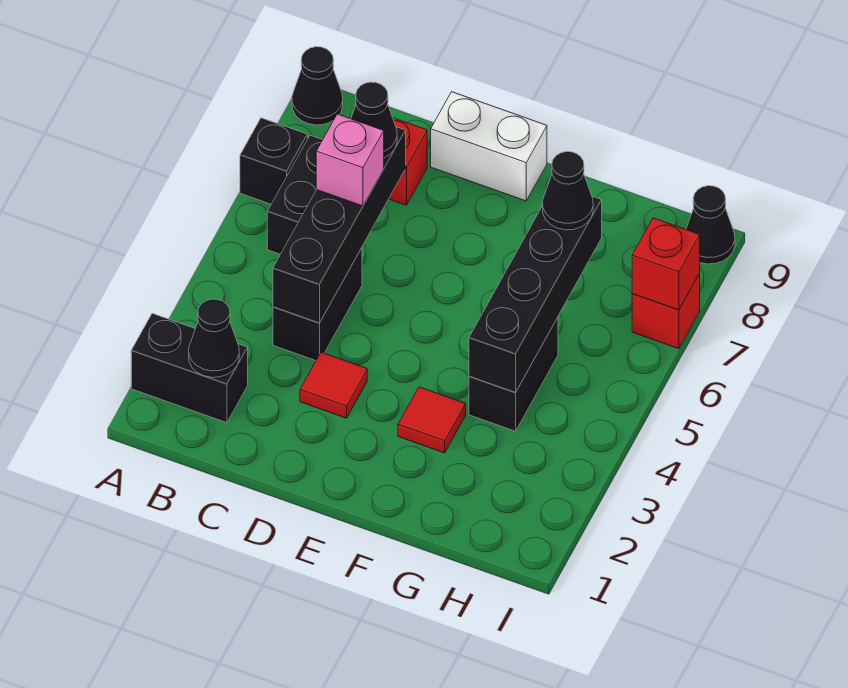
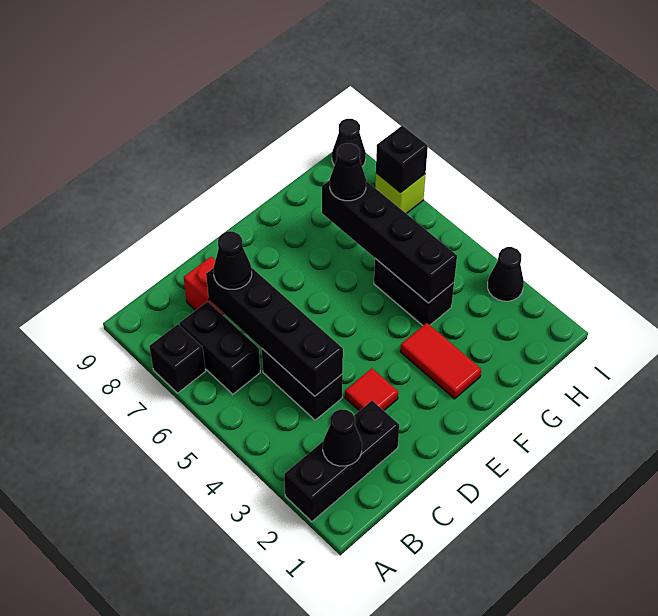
black brick A2:B2 level 1 -> black brick A2:C2 level 1
black cone A9 level 1 -> black cone I3 level 1
pink brick C6 level 3 -> none
white brick D9:E9 level 1 -> none
red tile F3 level 1 -> red tile F2:F3 level 1
red brick I7 level 1 -> lime brick I7 level 1
red brick I7 level 2 -> black brick I7 level 2

